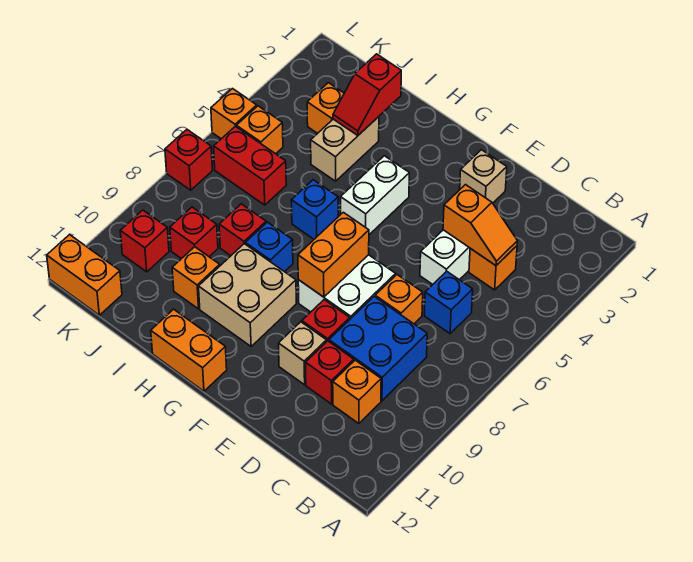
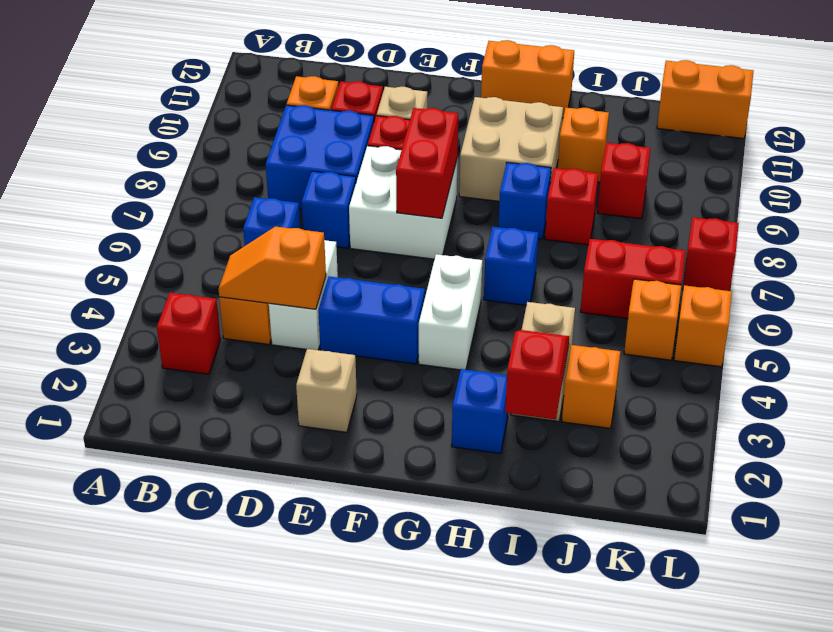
orange brick D7 level 1 -> blue brick D7 level 1
none -> blue brick E4:F4 level 1
orange brick F7:F8 level 2 -> red brick F7:F8 level 2
none -> blue brick H2 level 1
red brick K10 level 1 -> red brick B3 level 1

